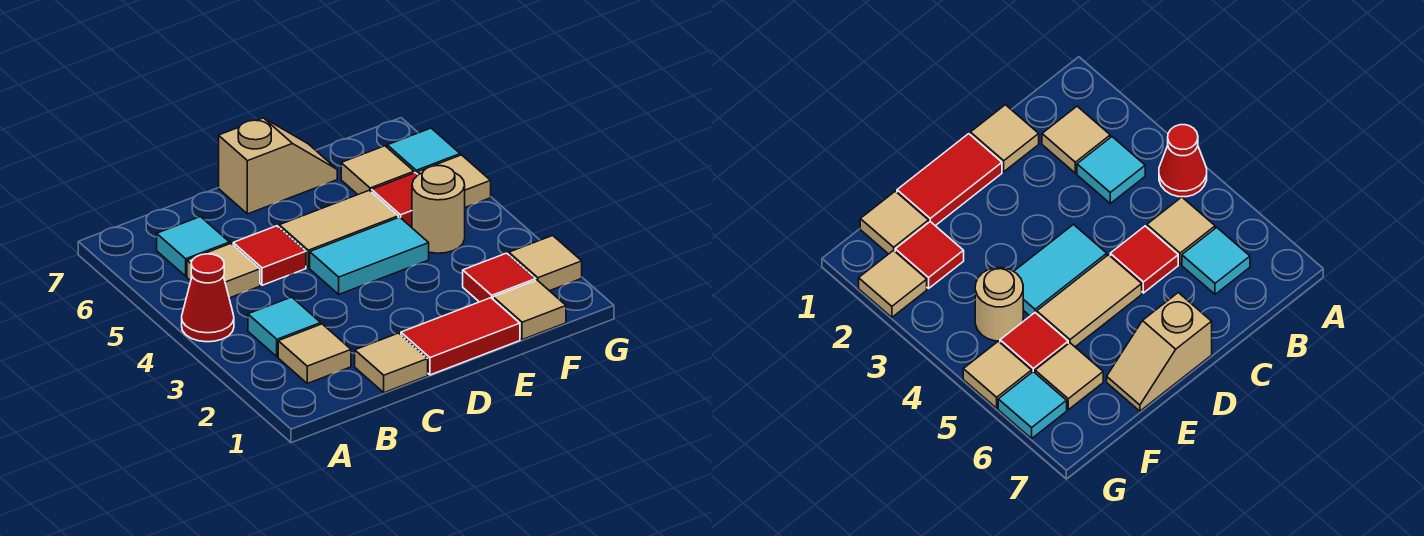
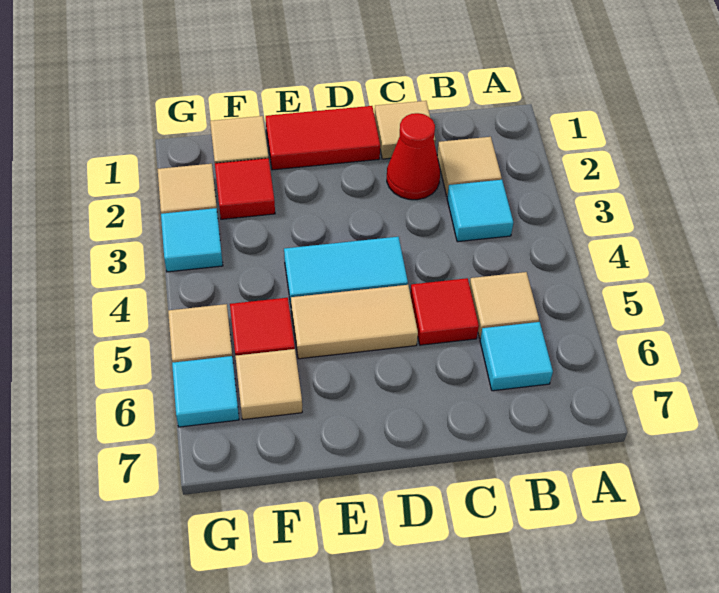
red cone A4 level 1 -> red cone C2 level 1
tan slope D7:E7 level 1 top D -> none
tan round brick F4 level 1 -> none
none -> cyan tile G3 level 1

